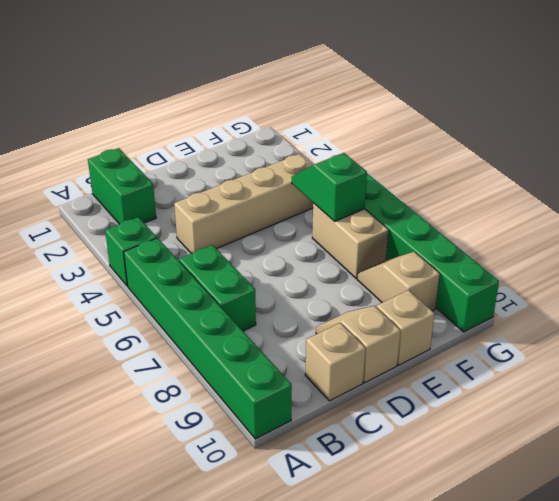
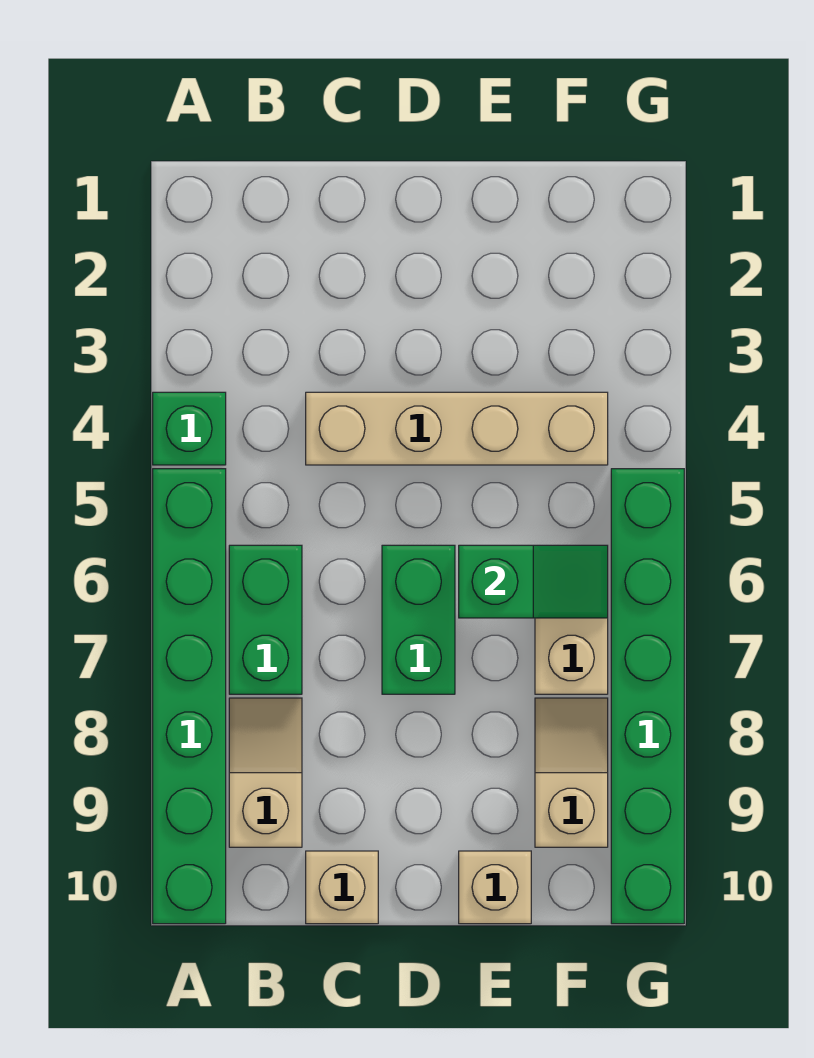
green brick B1:B2 level 1 -> green brick D6:D7 level 1
tan slope D9:D10 level 1 top 10 -> tan slope B8:B9 level 1 top 9
green slope F5:F6 level 2 top 6 -> green slope E6:F6 level 2 top E

